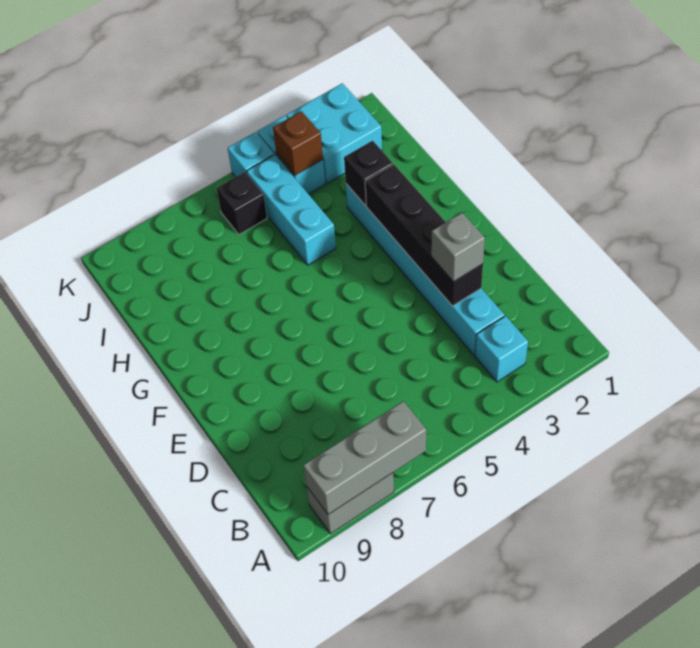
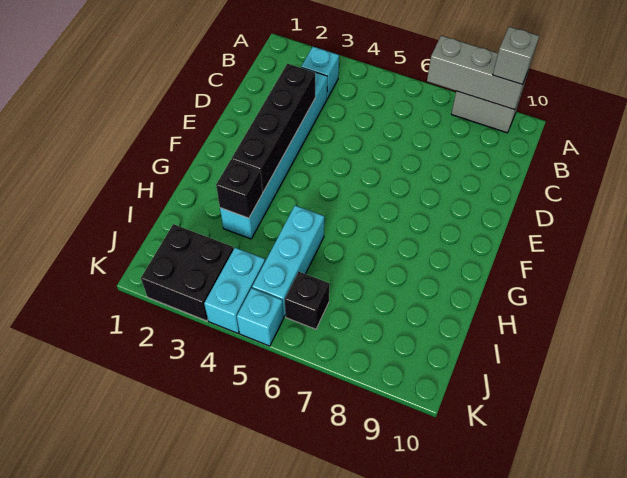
grey brick D3 level 3 -> grey brick A9 level 3
cyan brick J2:K3 level 1 -> black brick J2:K3 level 1
brown brick J4 level 2 -> none

